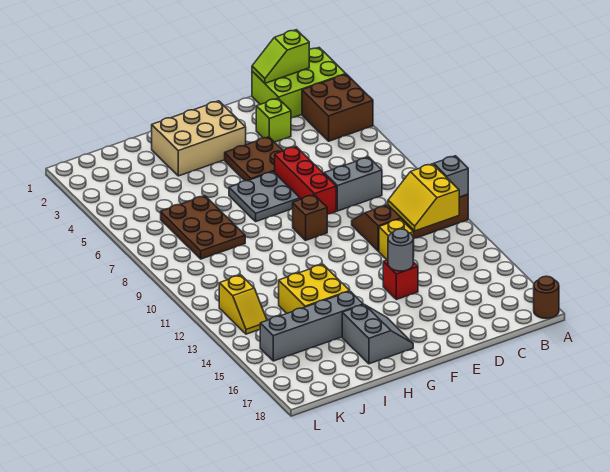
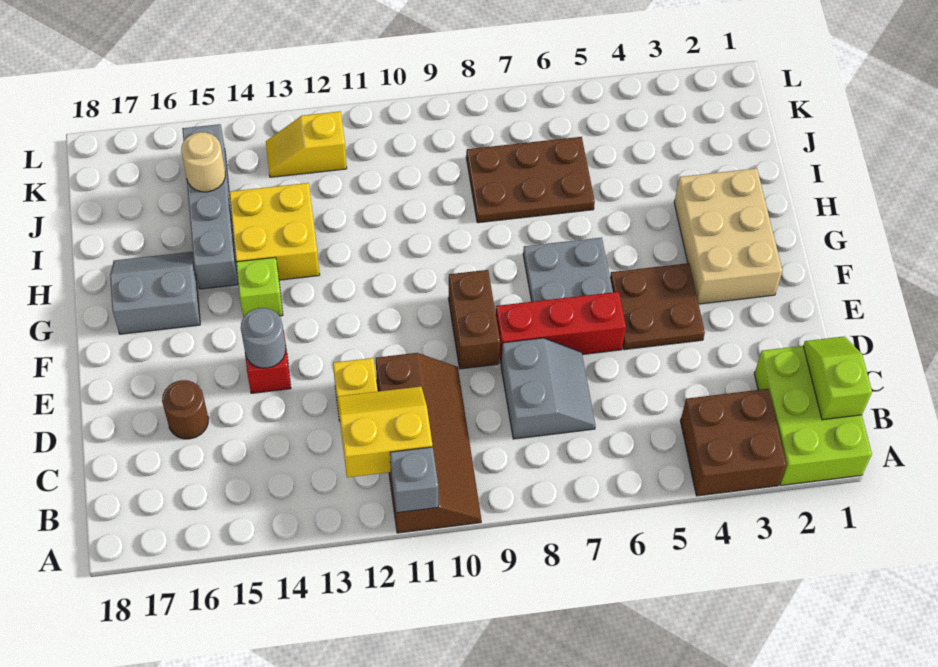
brown round brick A18 level 1 -> brown round brick D16 level 1
lime brick D3 level 1 -> lime brick G14 level 1
brown brick F9 level 1 -> brown brick E9:F9 level 1
grey slope G16:H17 level 1 top H -> grey slope G16:H17 level 1 top G
none -> tan round brick J15 level 2

